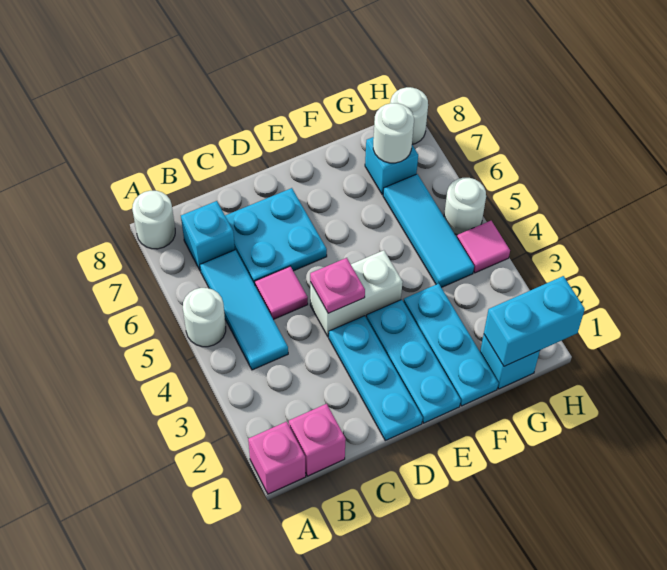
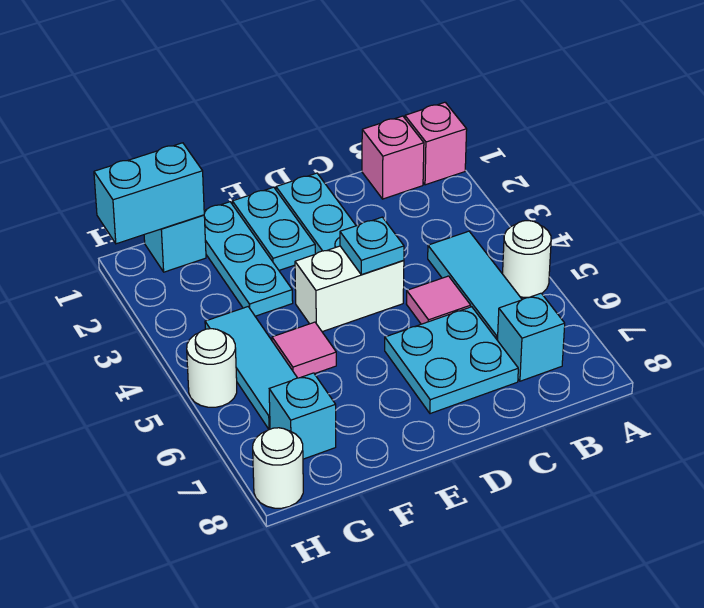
white round brick A8 level 1 -> none
pink plate D4 level 2 -> cyan plate D4 level 2
cyan plate E1:E3 level 1 -> cyan plate E1:E2 level 1
white round brick G7 level 2 -> none
pink tile H4 level 1 -> pink tile F5 level 1

